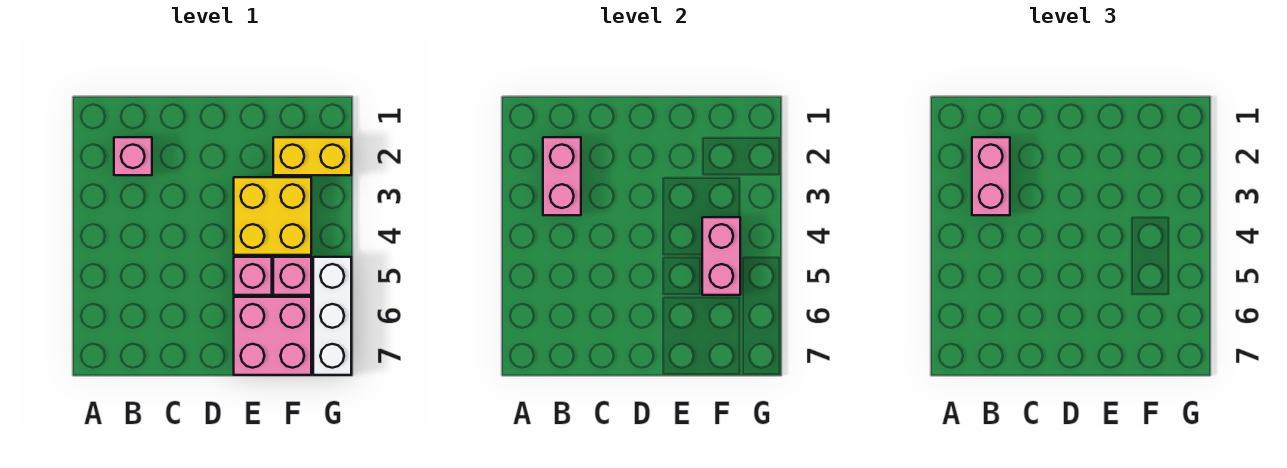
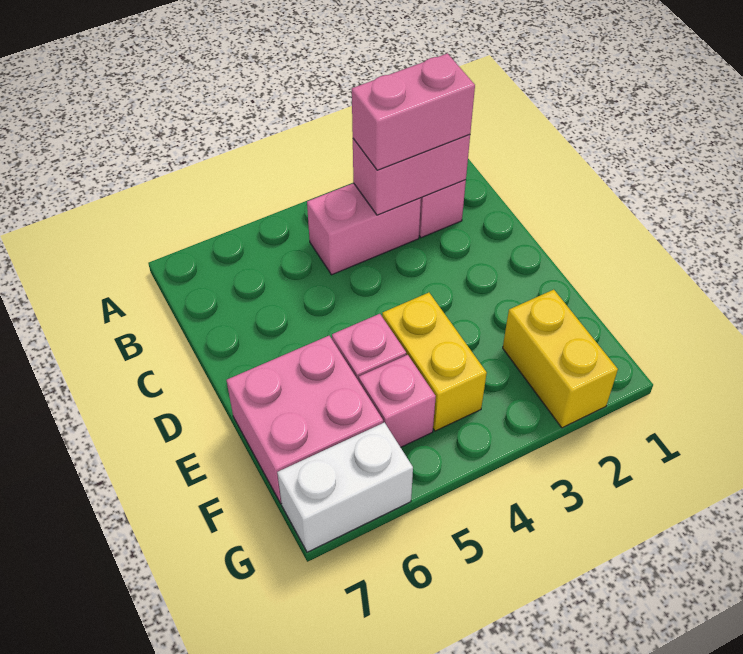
yellow brick E3:F4 level 1 -> yellow brick E4:F4 level 1
pink brick F4:F5 level 2 -> pink brick B3:B4 level 1
white brick G5:G7 level 1 -> white brick G6:G7 level 1

